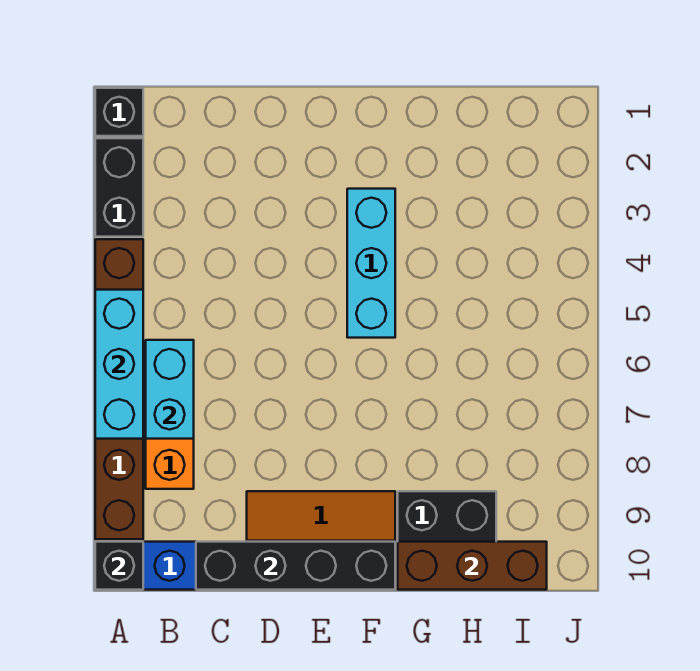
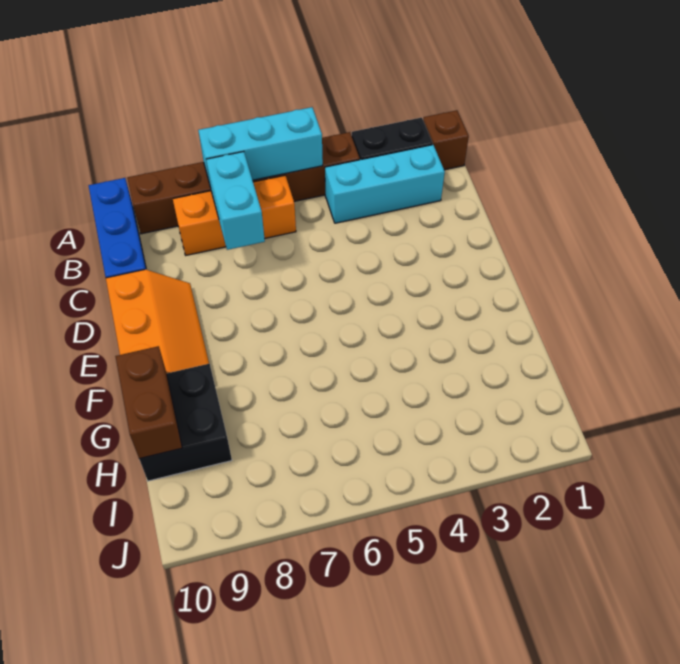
black brick A1 level 1 -> brown brick A1 level 1
black brick A10 level 2 -> none
cyan brick B6:B7 level 2 -> cyan brick B7:C7 level 2
black brick C10:F10 level 2 -> none
cyan brick F3:F5 level 1 -> cyan brick B2:B4 level 1
brown brick G10:I10 level 2 -> brown brick G10:H10 level 2

